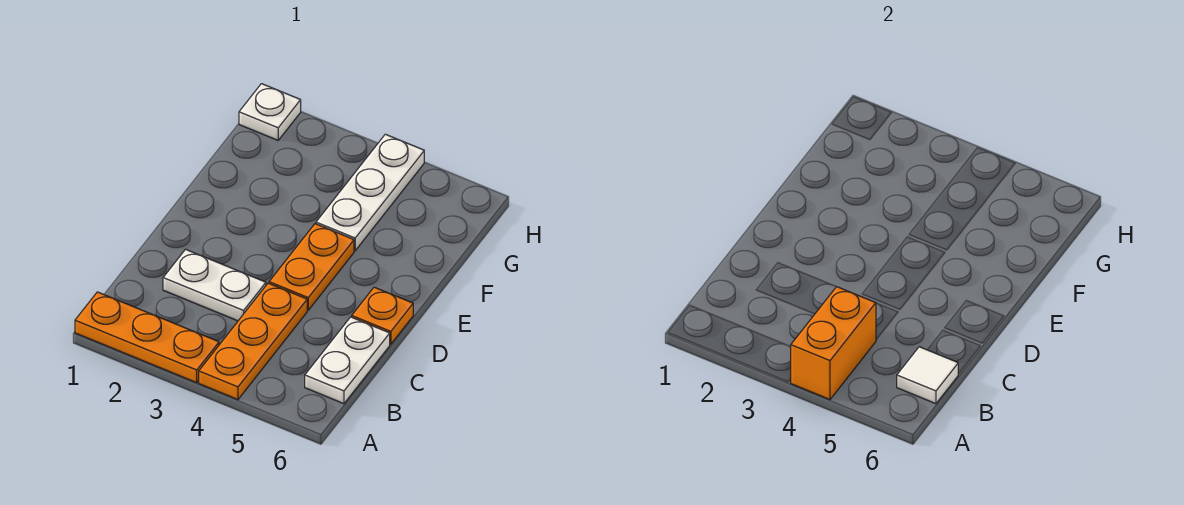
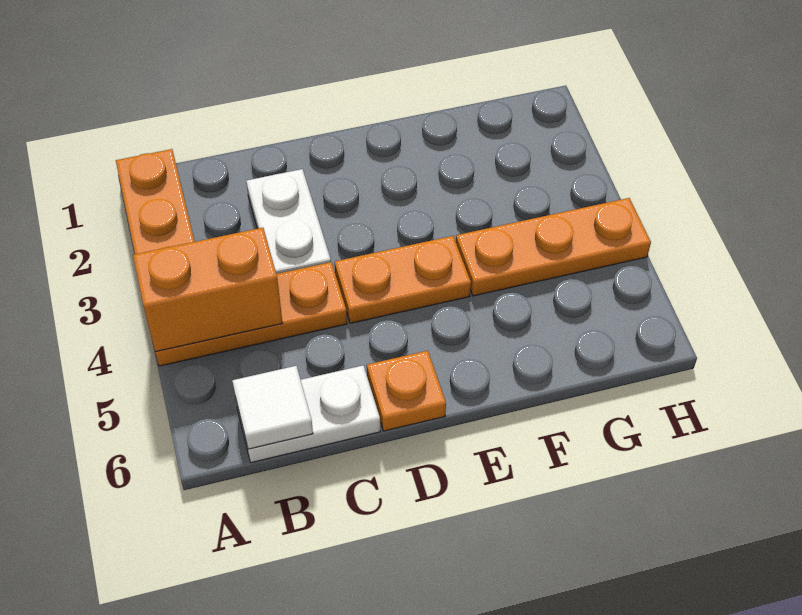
white plate F4:H4 level 1 -> orange plate F4:H4 level 1
white plate H1 level 1 -> none

